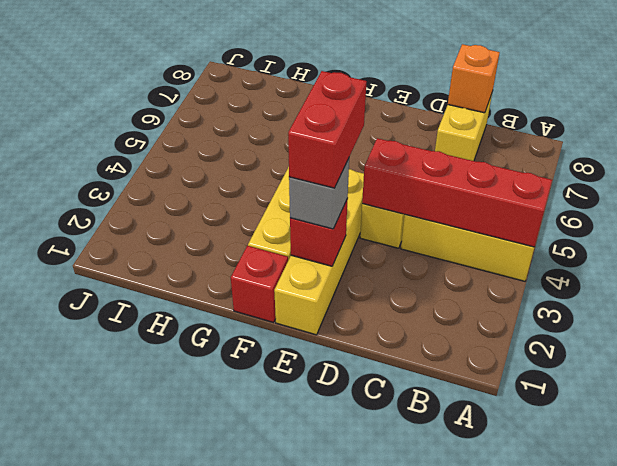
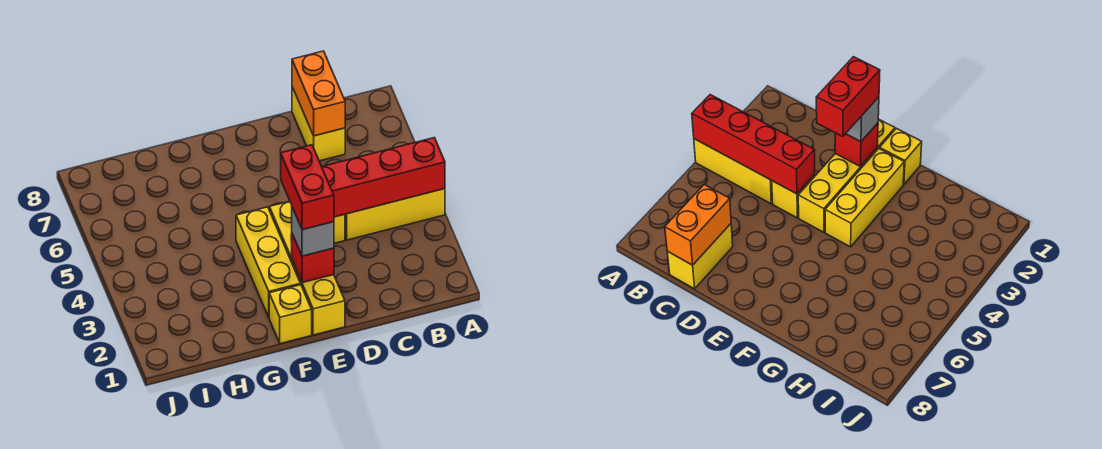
orange brick C8 level 2 -> orange brick C7:C8 level 2
red brick F1 level 1 -> yellow brick F1 level 1

